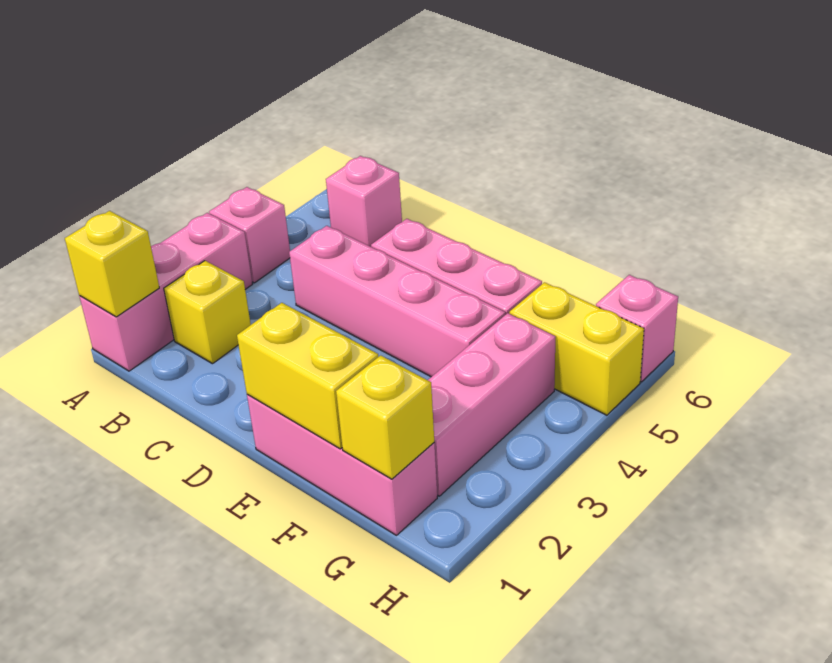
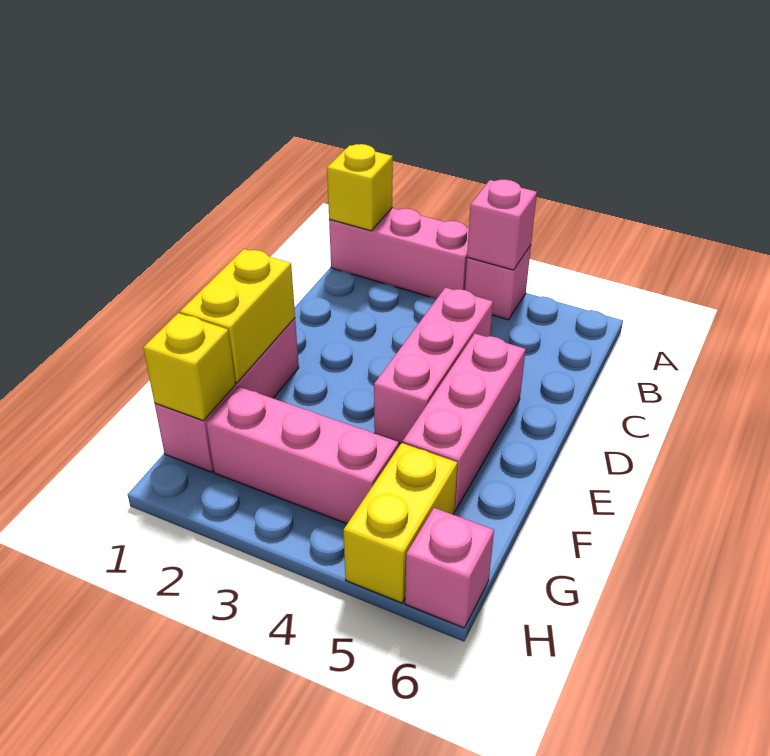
yellow brick B2 level 1 -> none
pink brick B6 level 1 -> pink brick A4 level 2
pink brick C4:F4 level 1 -> pink brick C4:E4 level 1

